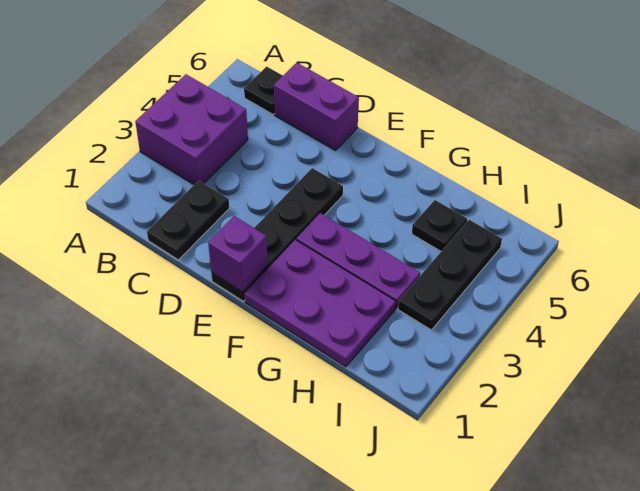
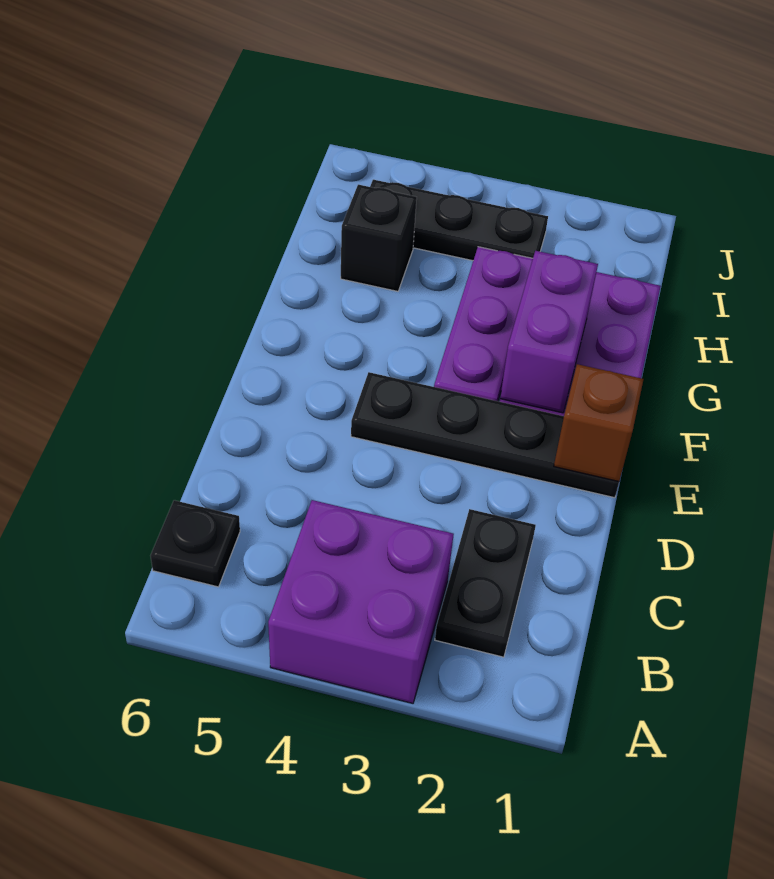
black plate C1:C2 level 1 -> black plate B2:C2 level 1
purple brick C6:D6 level 1 -> purple brick F2:G2 level 2
purple brick E1 level 2 -> brown brick E1 level 2
black plate H5 level 1 -> black brick H5 level 1

